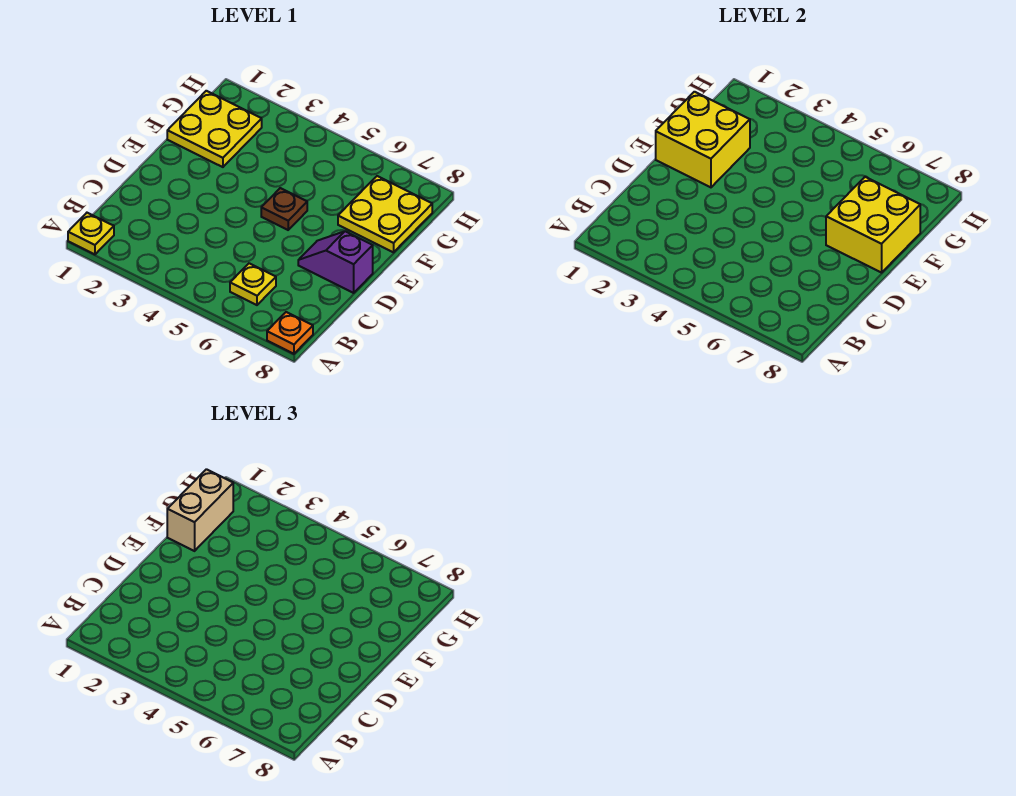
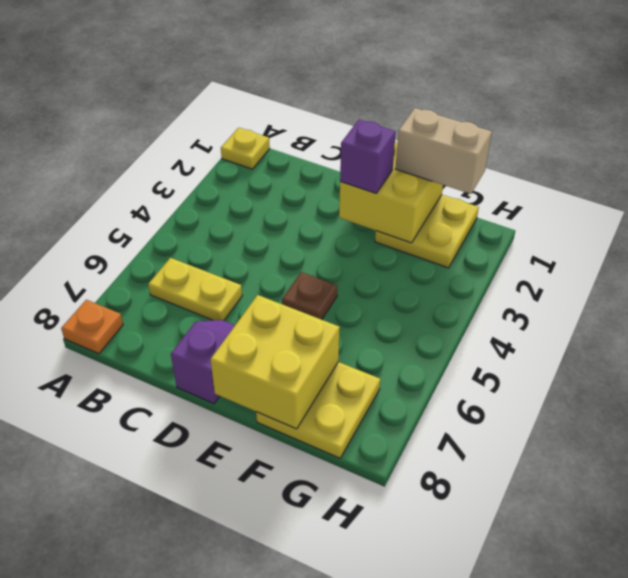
yellow plate B6 level 1 -> yellow plate B6:C6 level 1
none -> purple brick E2 level 3

